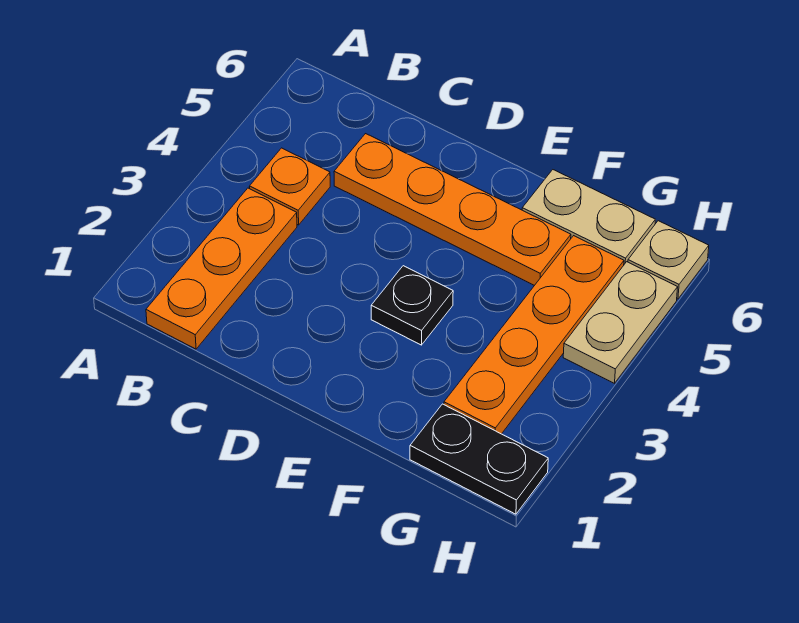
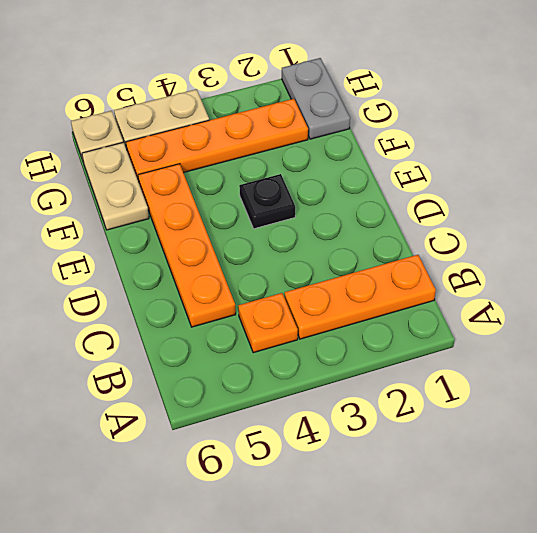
black plate G1:H1 level 1 -> grey plate G1:H1 level 1

